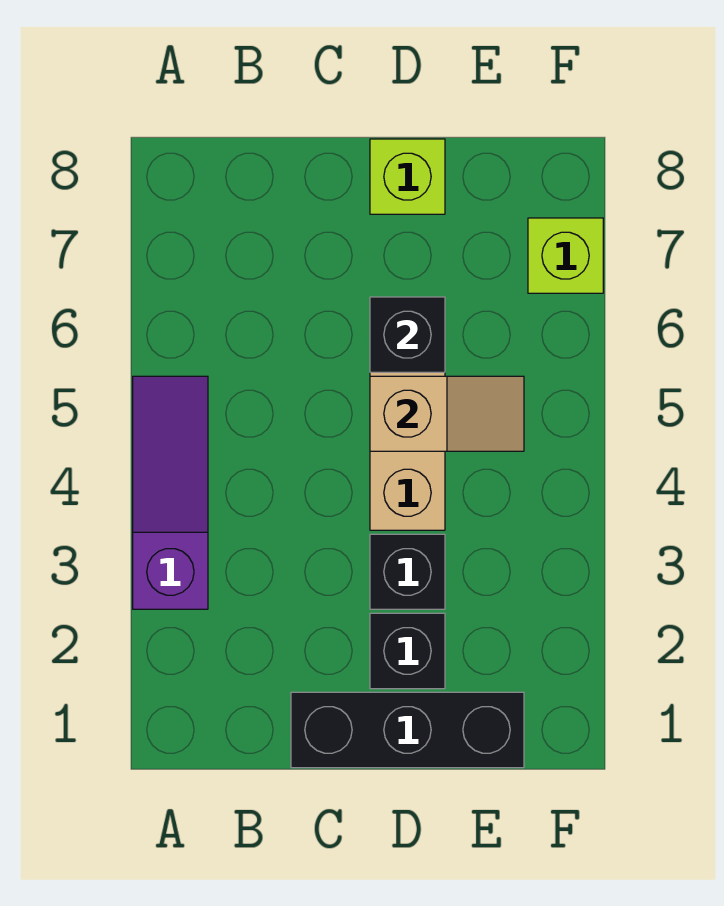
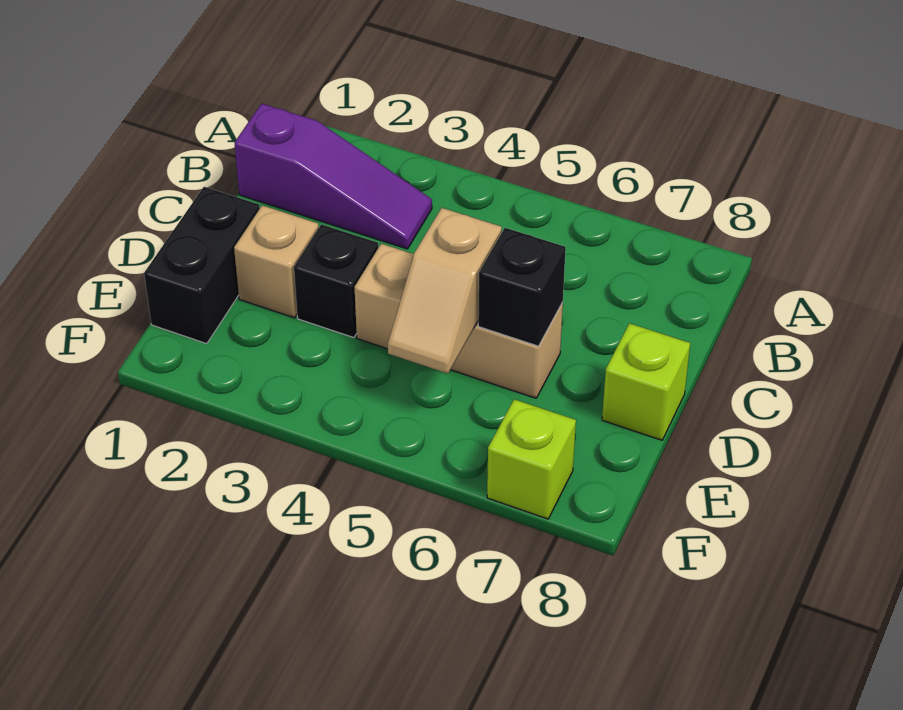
purple slope A3:A5 level 1 top 3 -> purple slope B1:B3 level 1 top 1
black brick C1:E1 level 1 -> black brick D1:E1 level 1
black brick D2 level 1 -> tan brick D2 level 1

